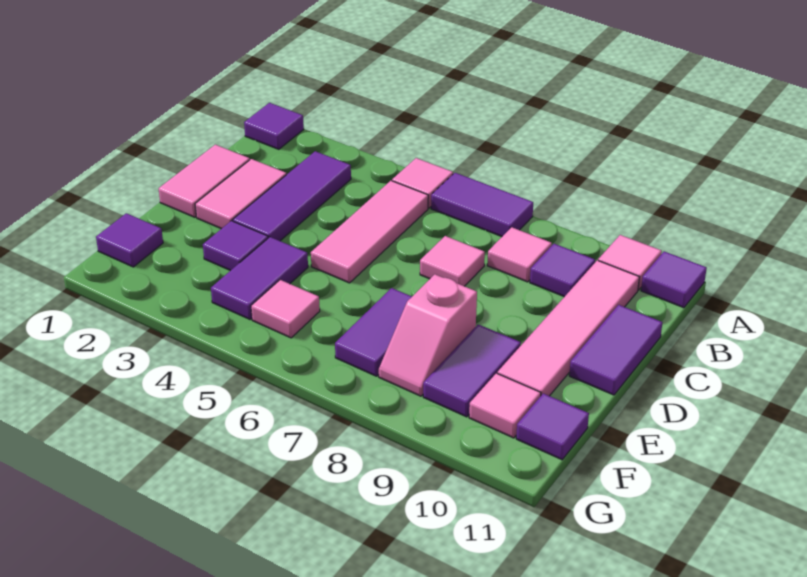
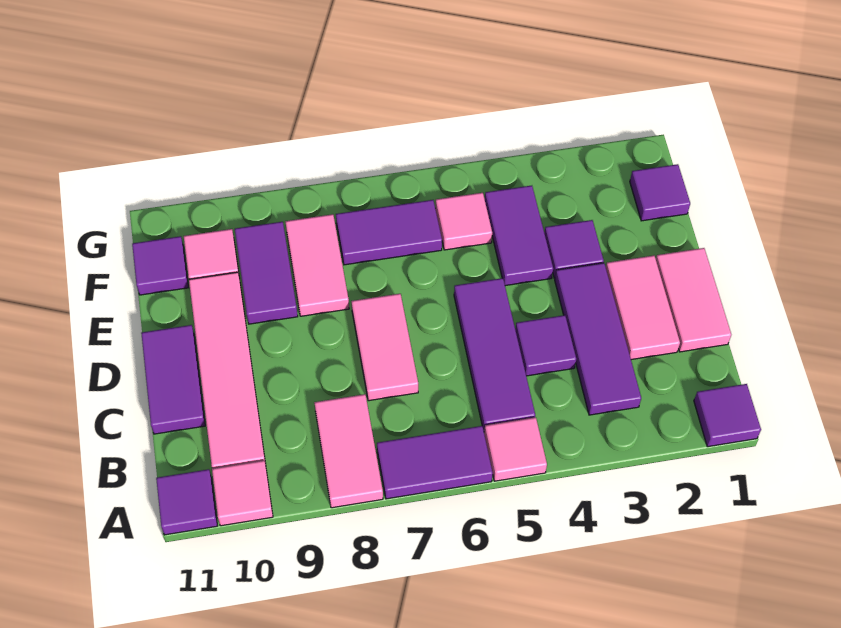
pink tile B5:D5 level 1 -> purple tile B5:D5 level 1
pink tile B8 level 1 -> pink tile A8:B8 level 1
purple tile B9 level 1 -> purple tile C4 level 1
pink tile C7 level 1 -> pink tile C7:D7 level 1
purple tile E7:F7 level 1 -> purple tile F6:F7 level 1
pink slope E8:F8 level 1 top E -> pink tile E8:F8 level 1

